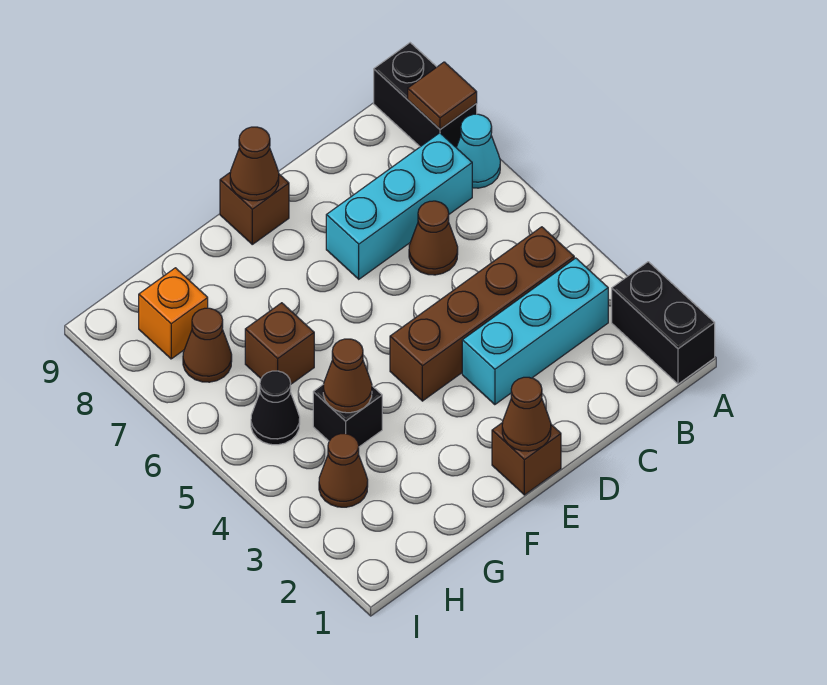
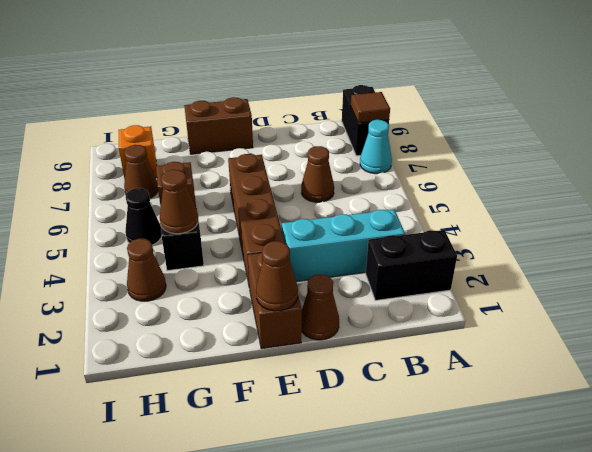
black brick A1:A2 level 1 -> black brick A2:B2 level 1
brown brick B4:E4 level 1 -> brown brick E3:E6 level 1
cyan brick B7:D7 level 1 -> none
brown brick E1 level 1 -> brown brick E1:E2 level 1
brown brick E9 level 1 -> brown brick E9:F9 level 1
brown cone E9 level 2 -> brown cone D1 level 1

